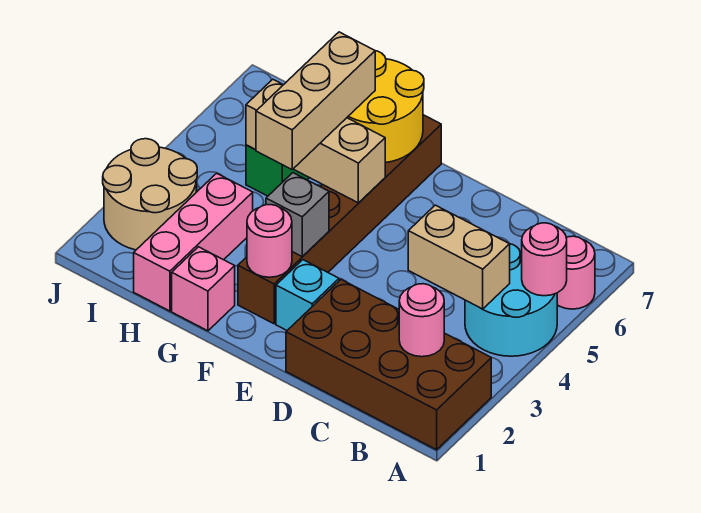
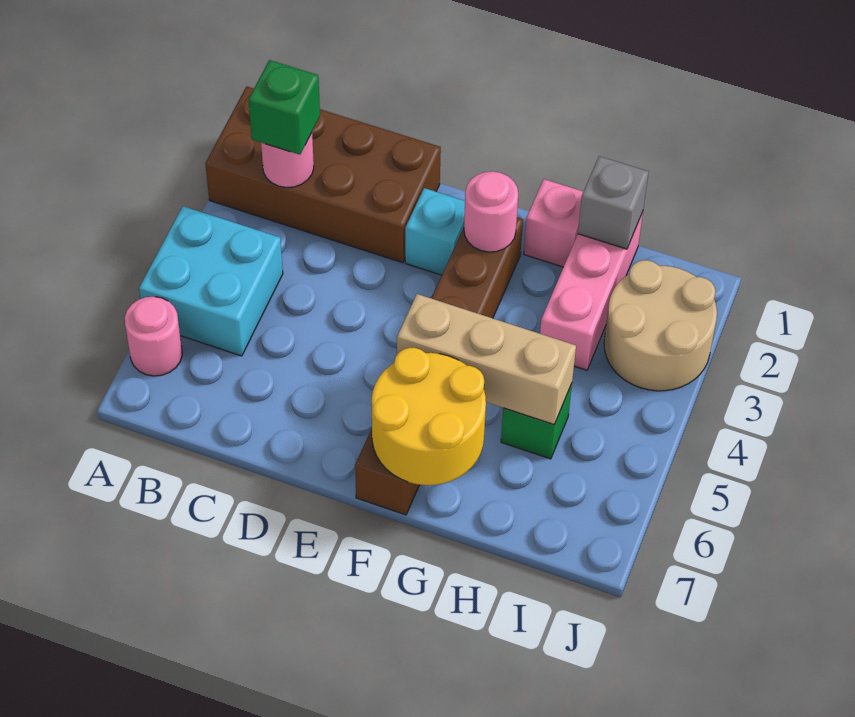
cyan round brick A4:B5 level 1 -> cyan brick A4:B5 level 1
pink round brick A5 level 2 -> none
none -> green brick B2 level 3
tan brick B4:C4 level 2 -> none
grey brick F3 level 2 -> grey brick H1 level 2
tan brick G4:G6 level 3 -> none

